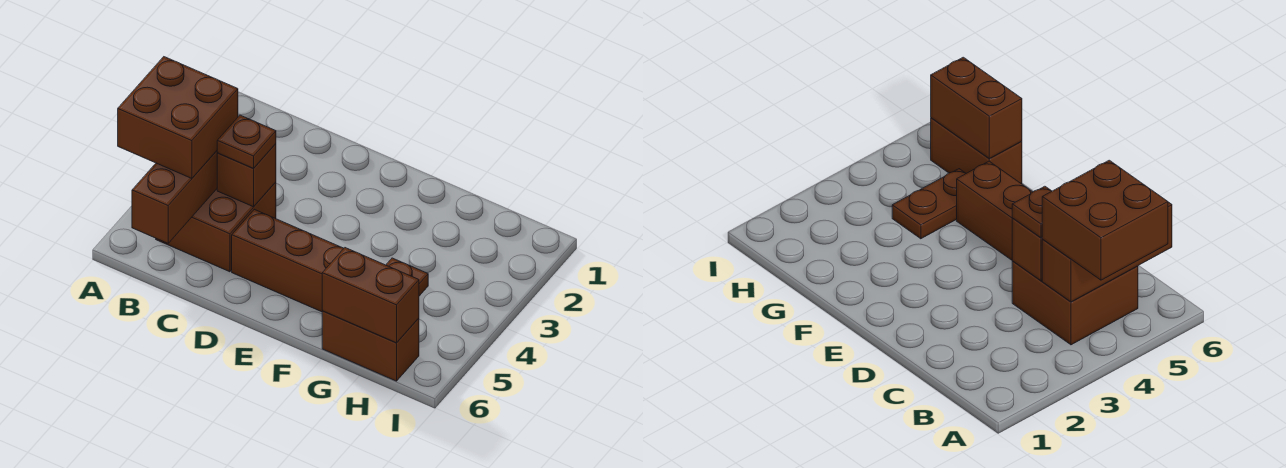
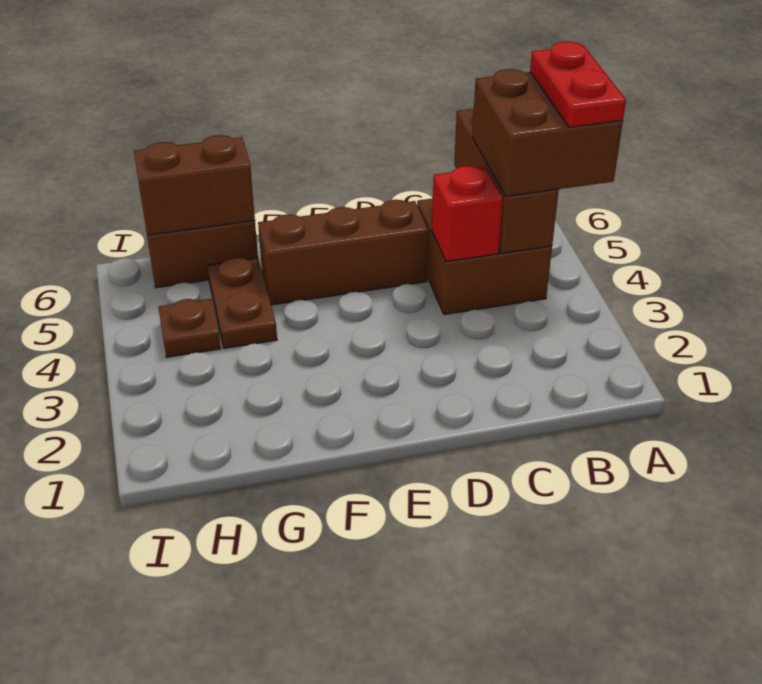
none -> red plate A4:A5 level 4
brown brick C4 level 2 -> red brick C4 level 2
brown plate C4 level 3 -> brown plate H4 level 1

